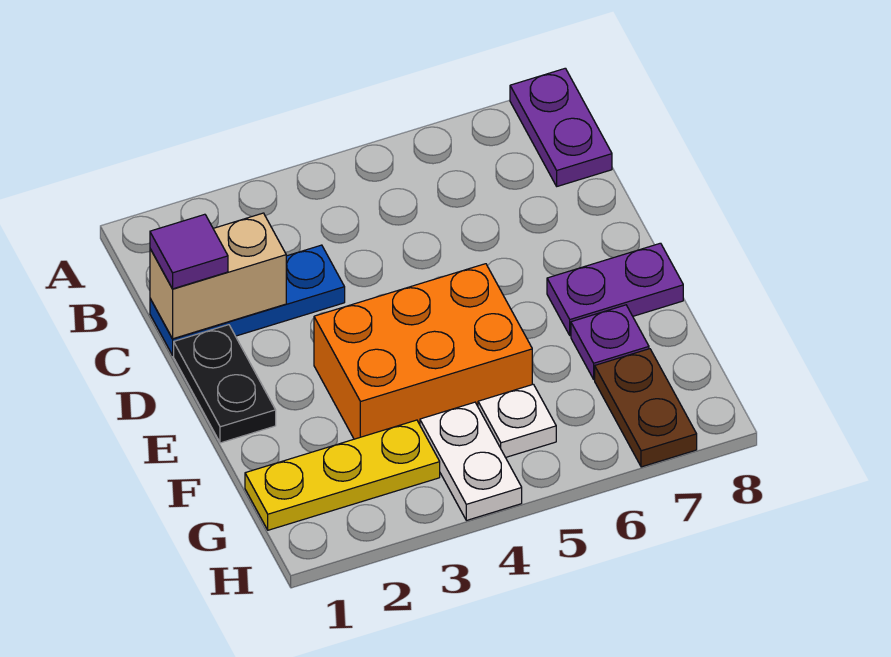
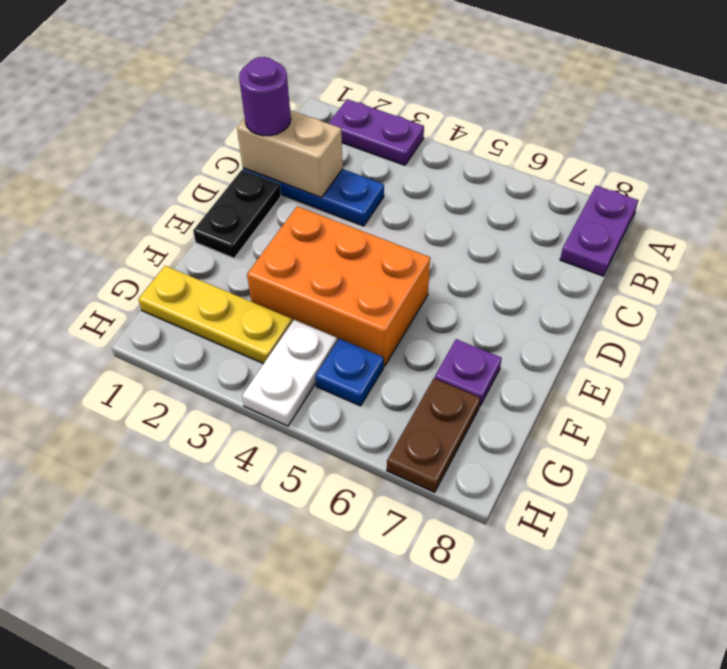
purple tile C1 level 3 -> purple round brick C1 level 3
purple plate E7:E8 level 1 -> purple plate A2:A3 level 1
white plate G5 level 1 -> blue plate G5 level 1

